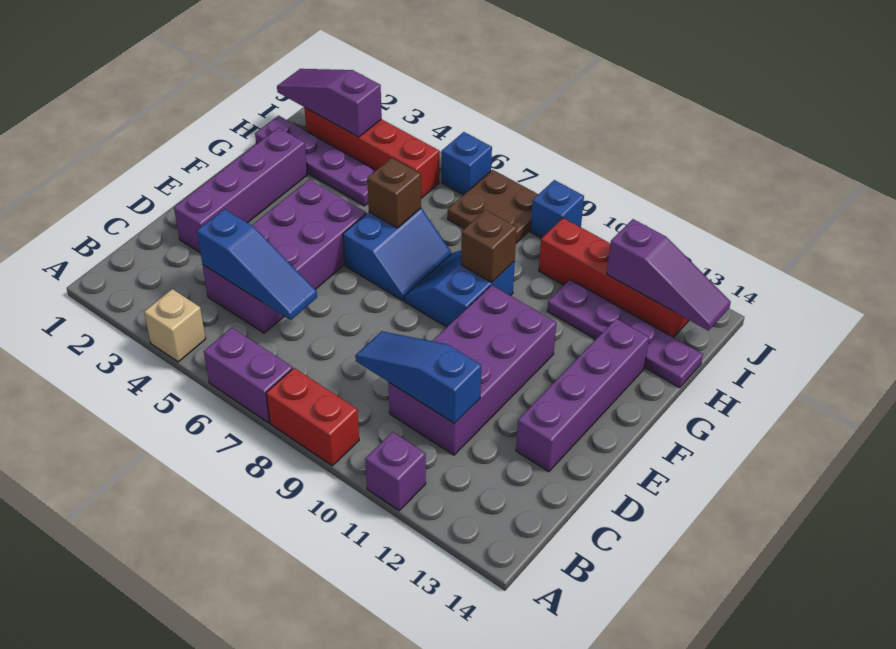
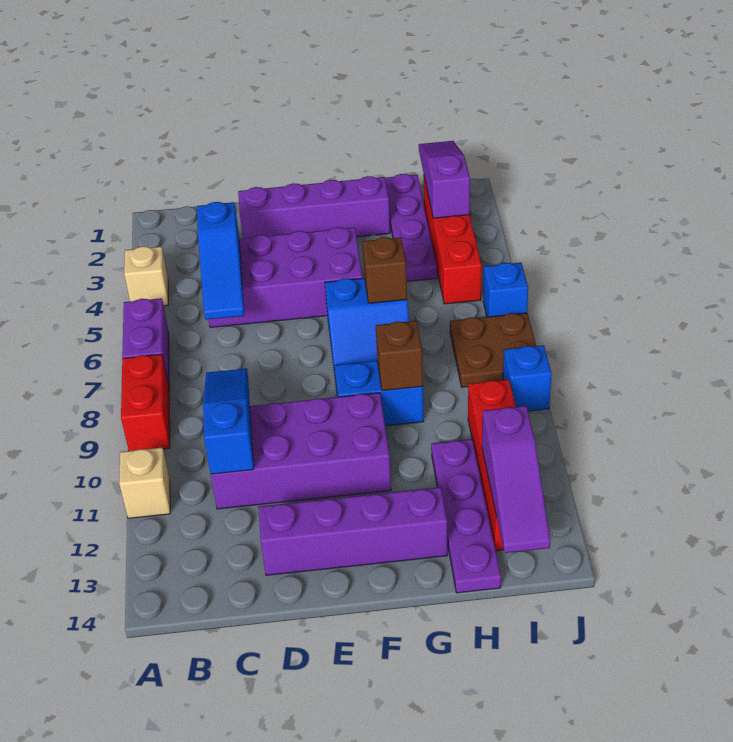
purple brick A11 level 1 -> tan brick A11 level 1

